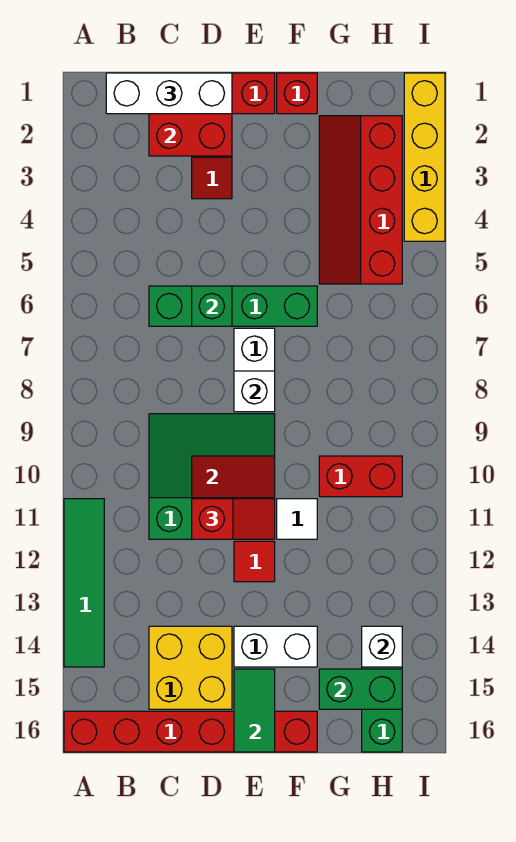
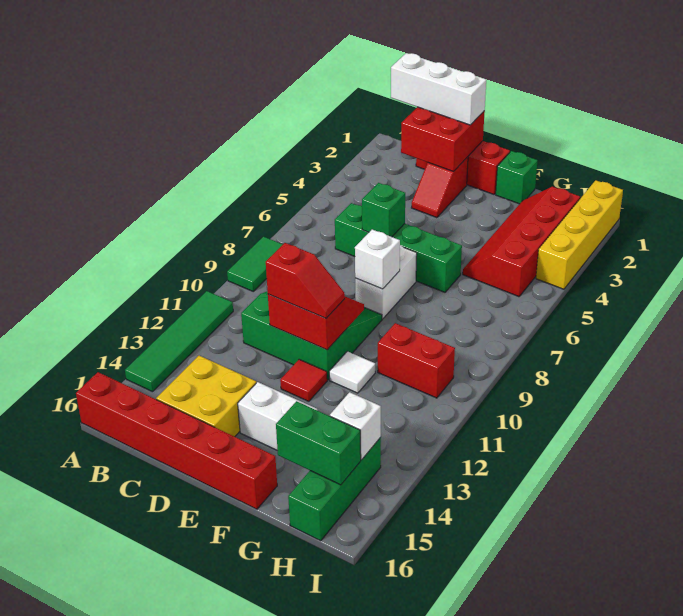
green tile E15:E16 level 2 -> green tile A8:A9 level 1
red brick F1 level 1 -> green brick F1 level 1

